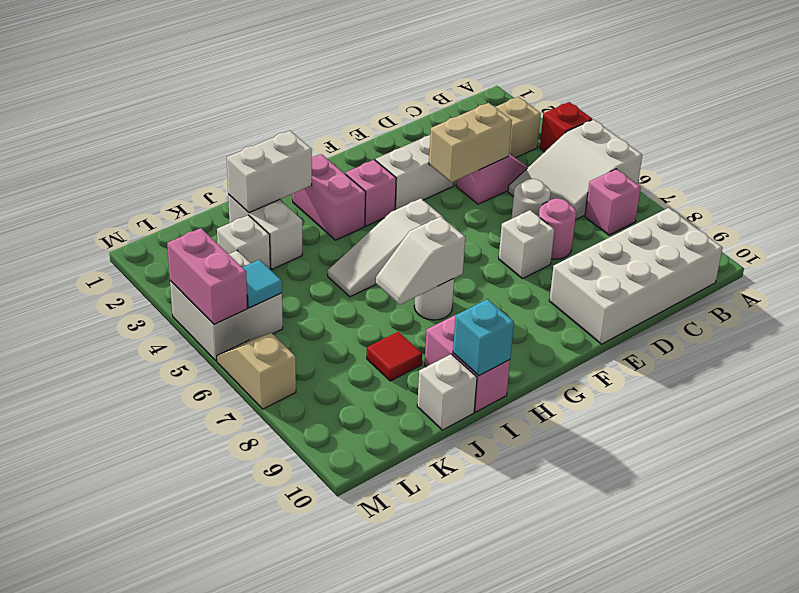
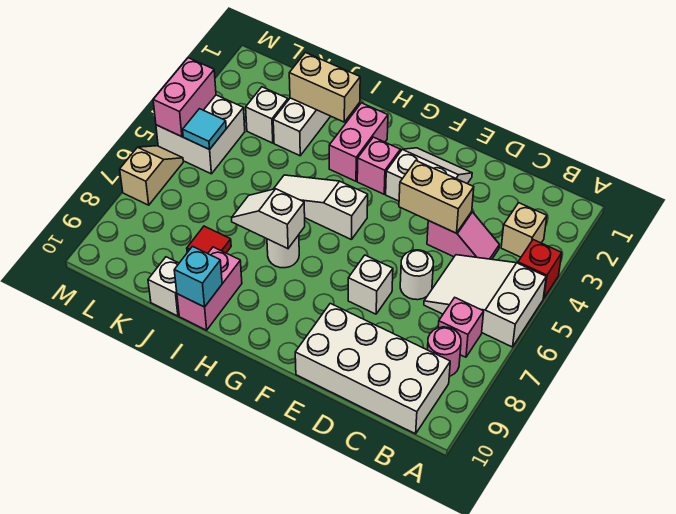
pink round brick D7 level 1 -> pink round brick B8 level 1
white brick I2:J2 level 2 -> tan brick I2:J2 level 2

